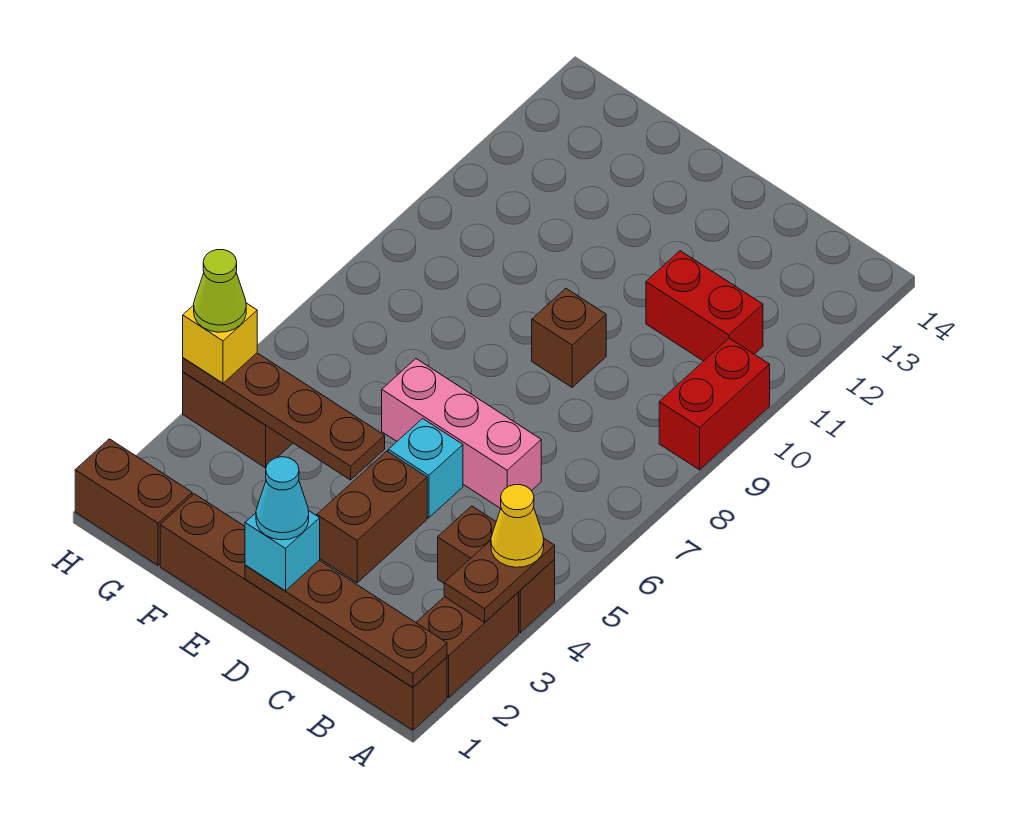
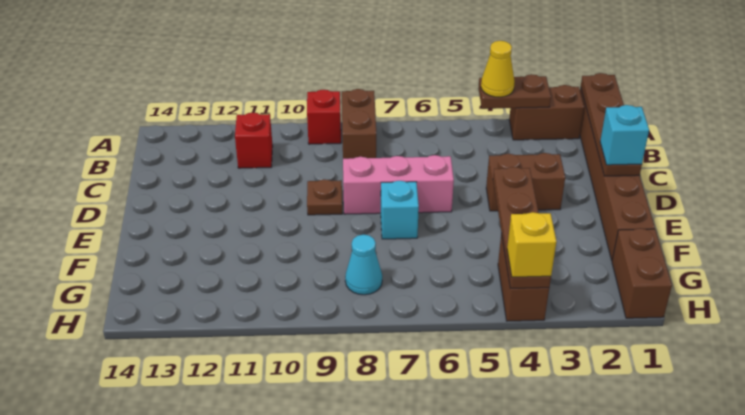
brown brick A4:B4 level 1 -> brown brick A8:B8 level 1
red brick A9:A10 level 1 -> red brick A9 level 1
red brick B11:C11 level 1 -> red brick B11 level 1
pink brick C6:E6 level 1 -> pink brick D6:D8 level 1
cyan cone D1 level 4 -> cyan cone G8 level 1
cyan brick D5 level 1 -> cyan brick E7 level 1
brown brick D9 level 1 -> brown plate D9 level 1
lime cone H4 level 4 -> none

